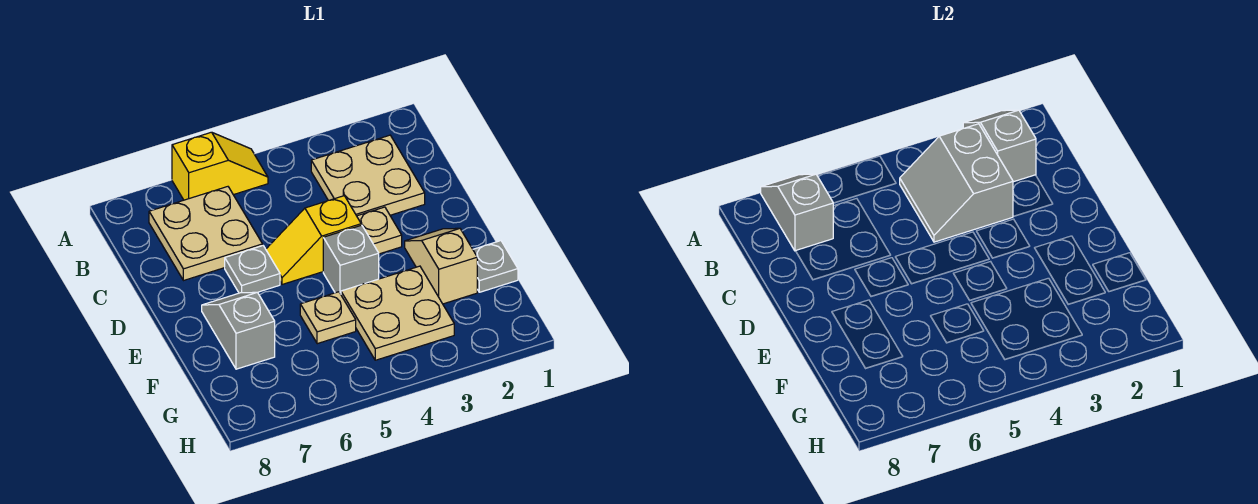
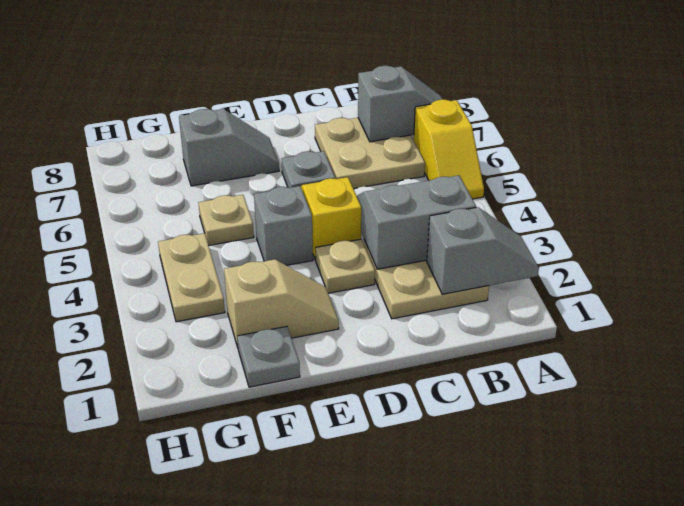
tan plate F3:G4 level 1 -> tan plate G3:G4 level 1

